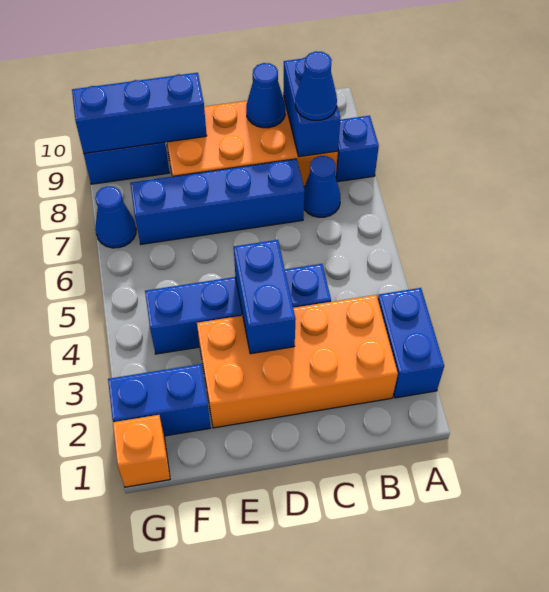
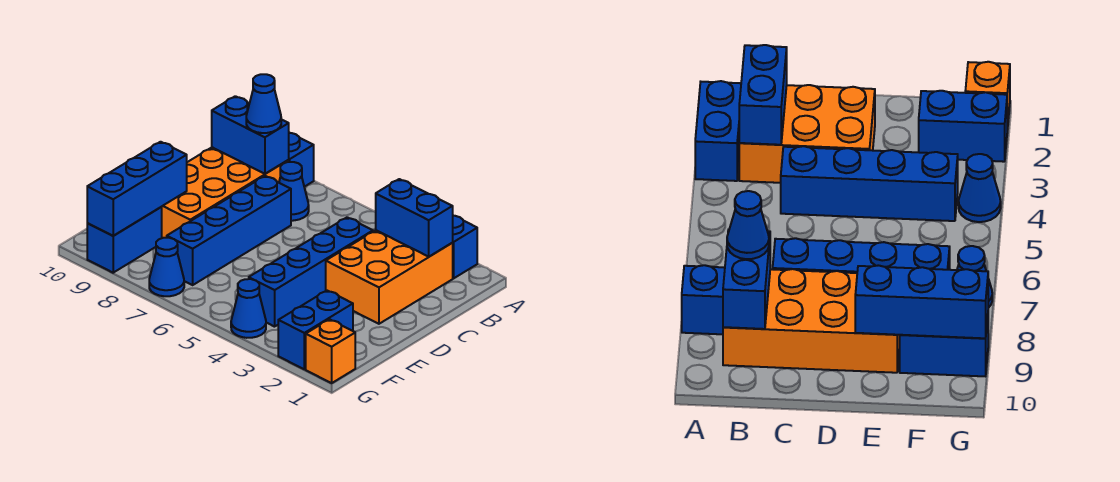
orange brick B2:E3 level 1 -> orange brick B2:D3 level 1
blue cone C9 level 2 -> blue cone G4 level 1
blue brick D3:D4 level 2 -> blue brick B2:B3 level 2

